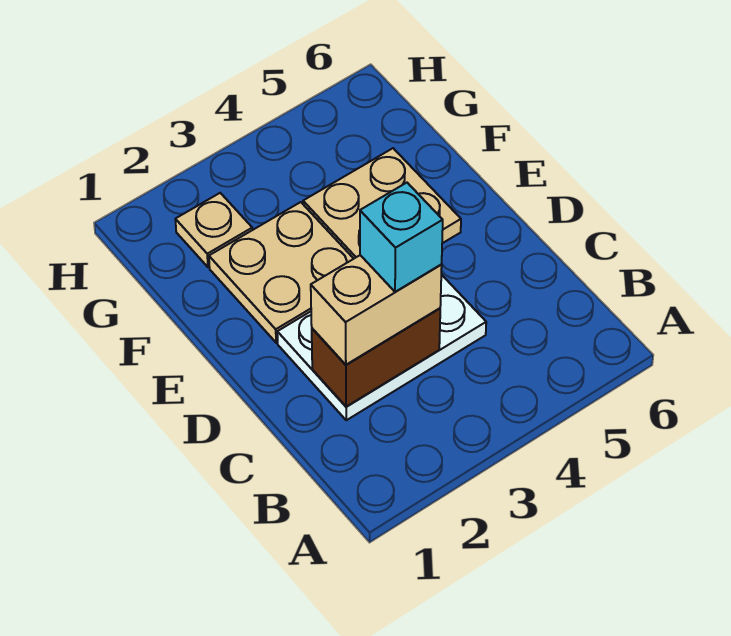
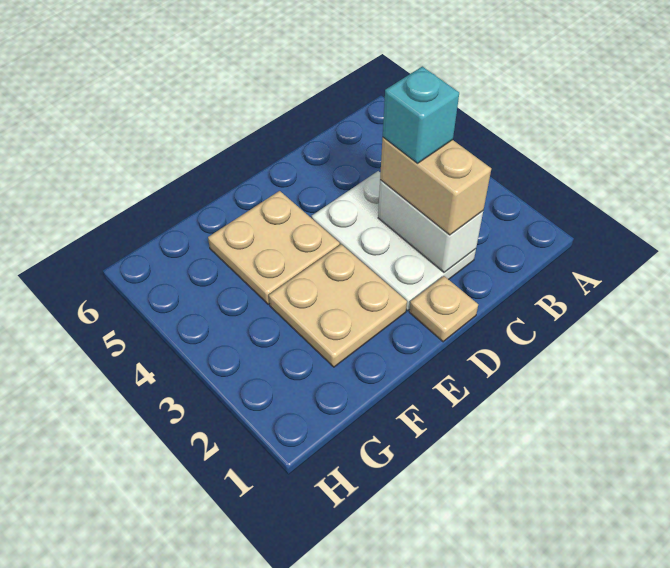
brown brick C2:C3 level 2 -> white brick C2:C3 level 2
tan plate G2 level 1 -> tan plate D1 level 1

